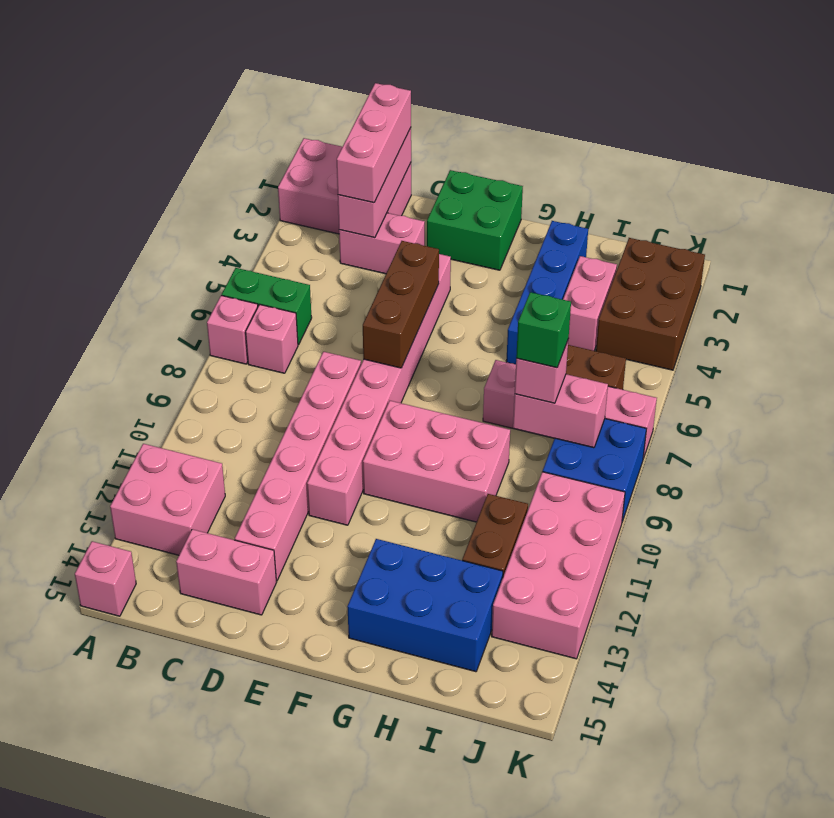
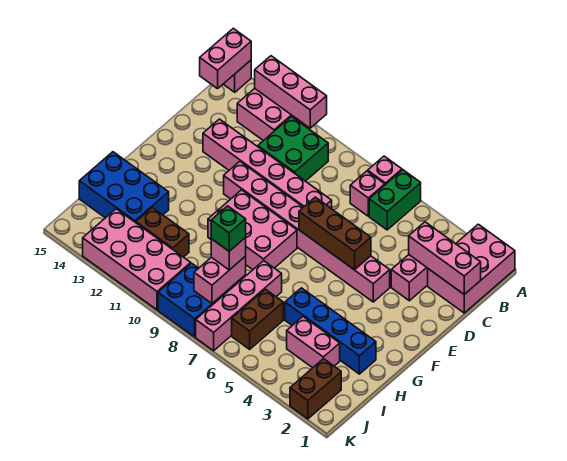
pink brick C1:C3 level 3 -> pink brick A11:A13 level 2
pink brick C14:D14 level 1 -> pink brick A15:B15 level 2
green brick E1:F2 level 1 -> green brick B10:C11 level 1
pink brick F9:H10 level 1 -> pink brick F8:G10 level 1
blue brick G13:I14 level 1 -> blue brick H13:I15 level 1
brown brick J2:K4 level 1 -> brown brick J2:K2 level 1

